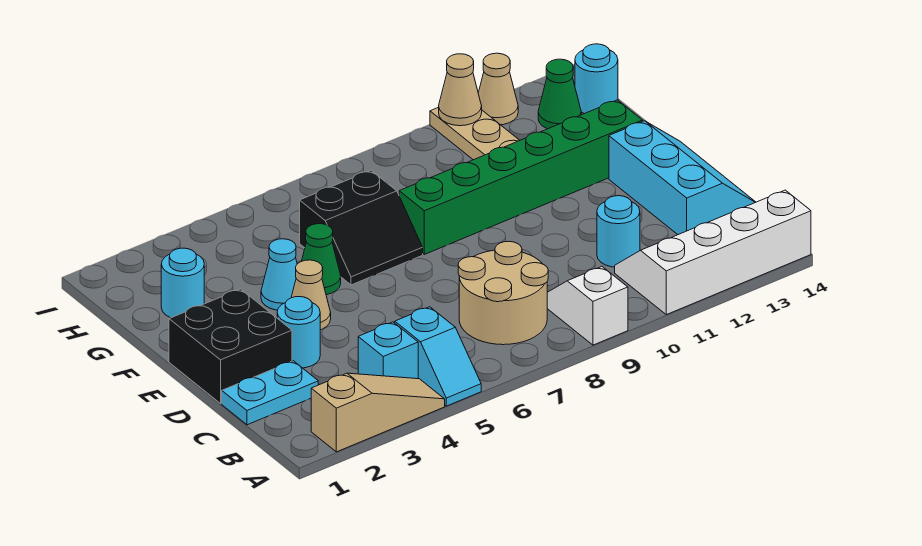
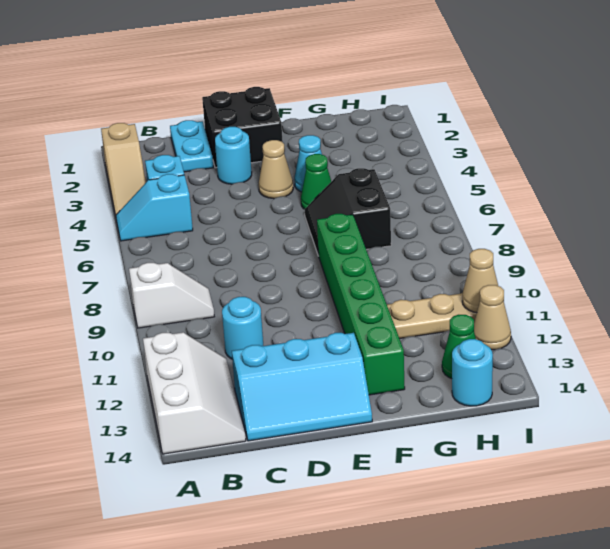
white slope A11:B14 level 1 top A -> white slope A12:B14 level 1 top A
tan round brick B7:C8 level 1 -> none
cyan round brick G2 level 1 -> none

